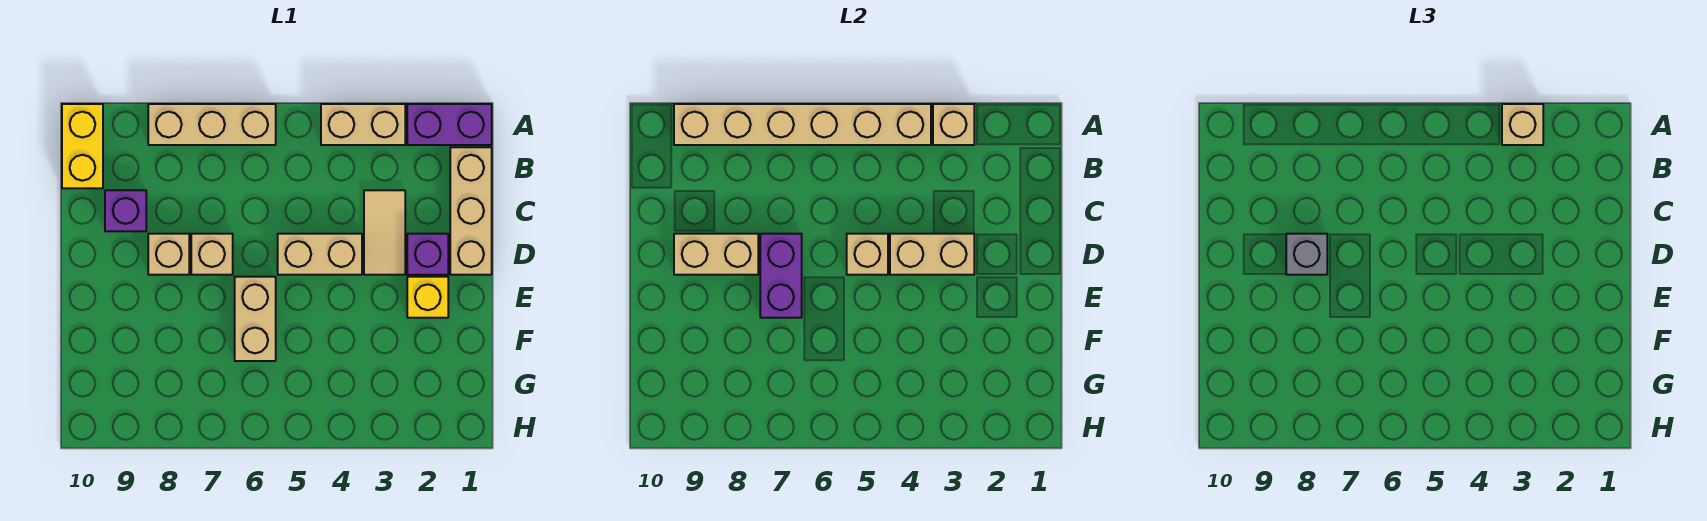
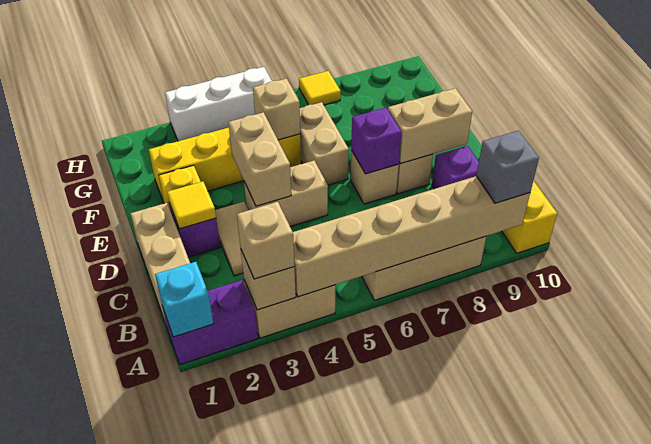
none -> cyan brick A1 level 2
none -> yellow tile D2 level 2
tan brick D3:D4 level 2 -> tan brick D4:E4 level 2
tan brick D5 level 2 -> tan brick F5 level 2
purple brick D7:E7 level 2 -> purple brick D7 level 2
grey brick D8 level 3 -> grey brick A9 level 3
none -> yellow brick F2:F5 level 1
none -> white brick H3:H5 level 1
none -> yellow tile H7 level 1

